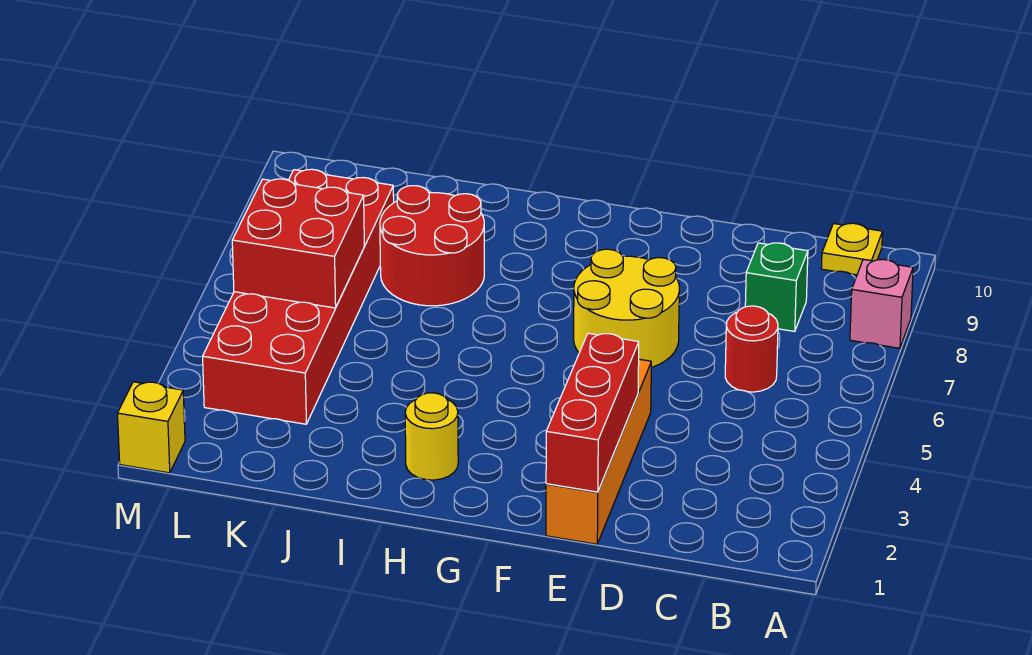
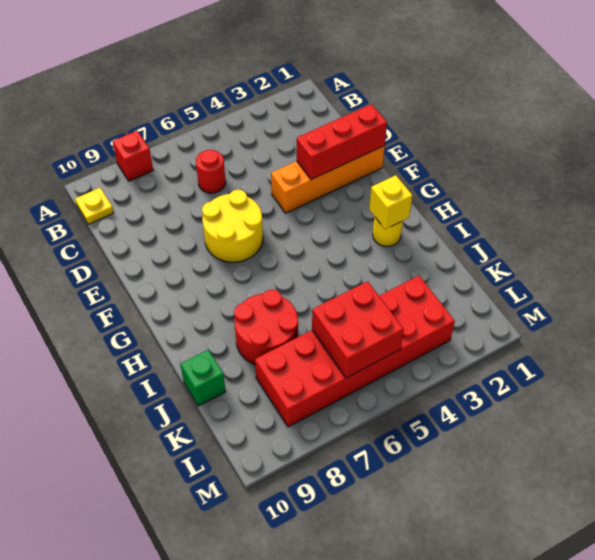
pink brick A8 level 1 -> red brick A8 level 1
green brick C8 level 1 -> green brick J10 level 1
yellow brick M1 level 1 -> yellow brick H2 level 2

